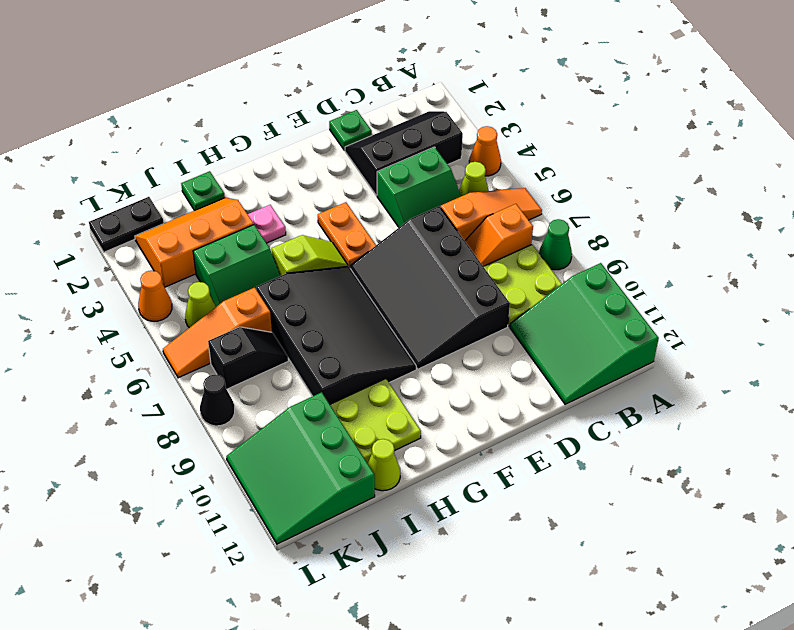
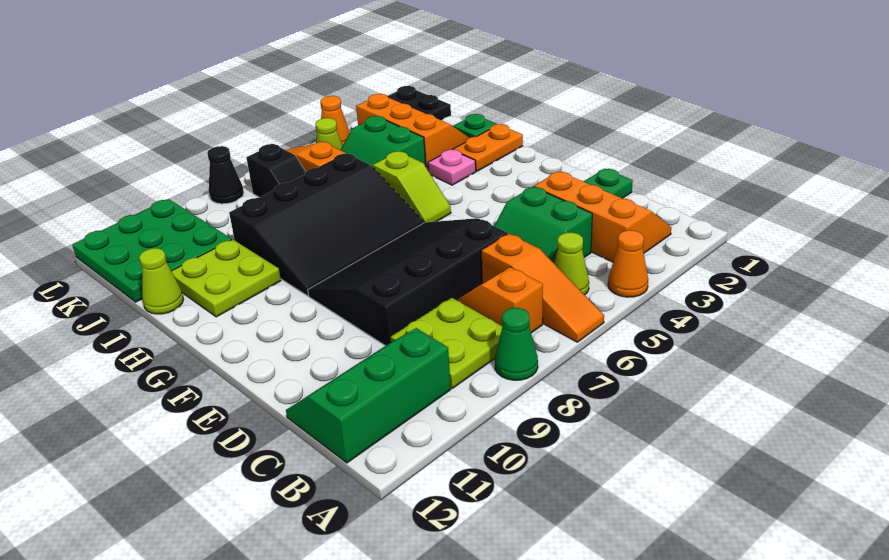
green slope A10:C12 level 1 top A -> green slope B10:C12 level 1 top B
black slope B2:D3 level 1 top 3 -> orange slope B2:D3 level 1 top 3
orange plate F4:F5 level 1 -> orange plate H1:H2 level 1
green slope J10:L12 level 1 top J -> green plate J10:L12 level 1

